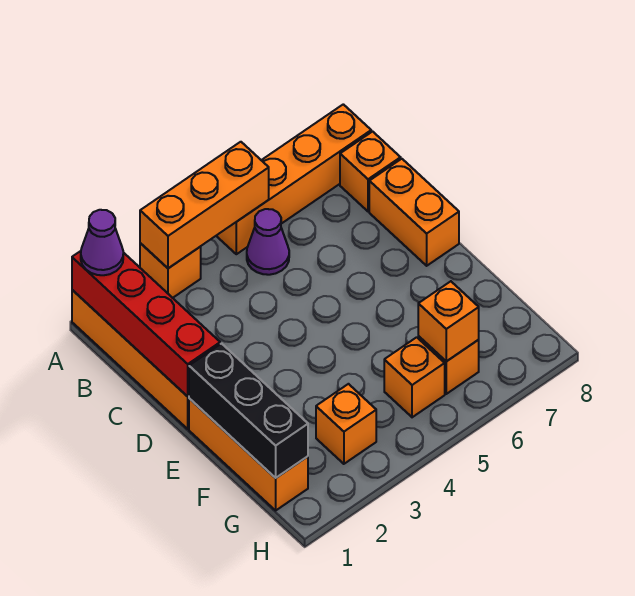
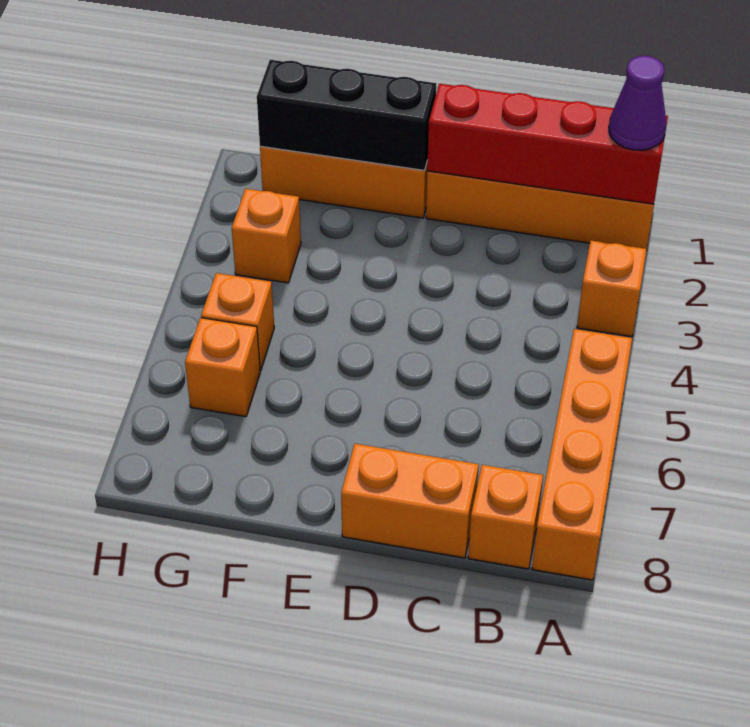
orange brick A3:A5 level 2 -> none
purple cone B5 level 1 -> none
orange brick G6 level 2 -> none

